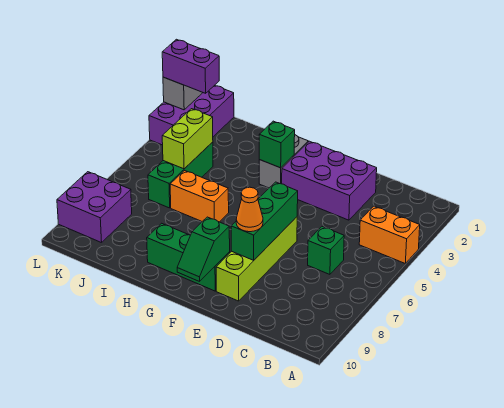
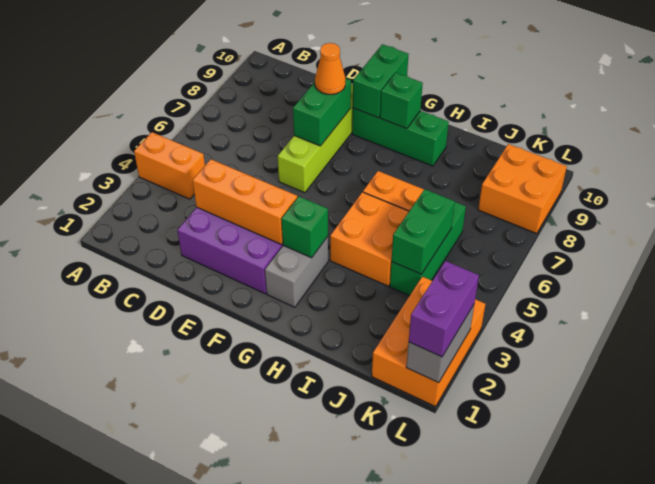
green brick C6 level 1 -> green brick G9 level 2
none -> orange brick D3:F3 level 2
green brick E6:E8 level 2 -> green brick E7:E8 level 2
green slope F9:F10 level 2 top 9 -> green brick F9:F10 level 2
none -> orange brick H4:I5 level 1
lime brick J4:J5 level 2 -> green brick J4:J5 level 2
purple brick K1:L3 level 1 -> orange brick K1:L3 level 1
purple brick K2:L2 level 3 -> purple brick L1:L2 level 3
purple brick K8:L9 level 1 -> orange brick K8:L9 level 1

